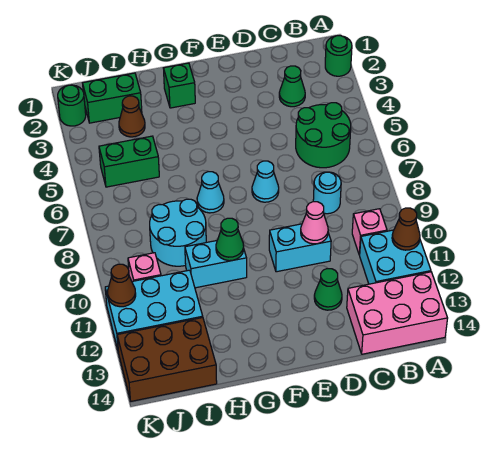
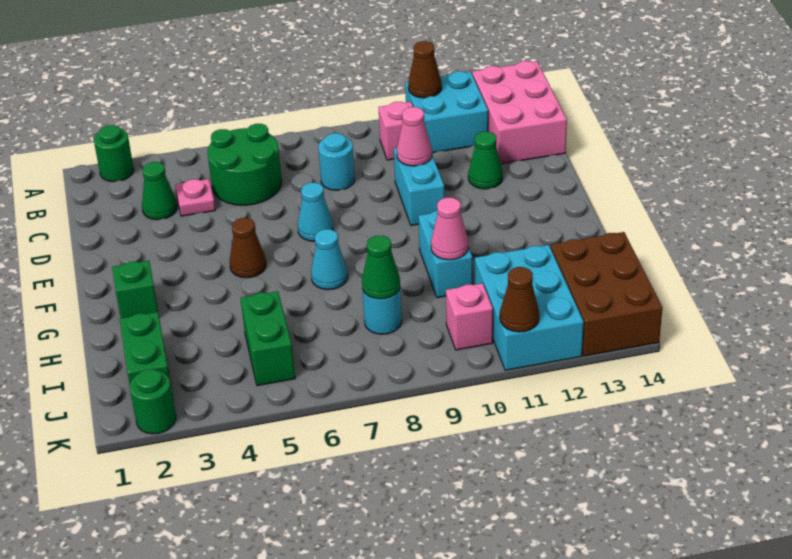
none -> pink plate C4 level 1
green cone G10 level 2 -> green cone I8 level 2
cyan round brick H8:I9 level 1 -> cyan round brick I8 level 1
none -> pink cone H10 level 2
brown cone I3 level 1 -> brown cone F5 level 1

